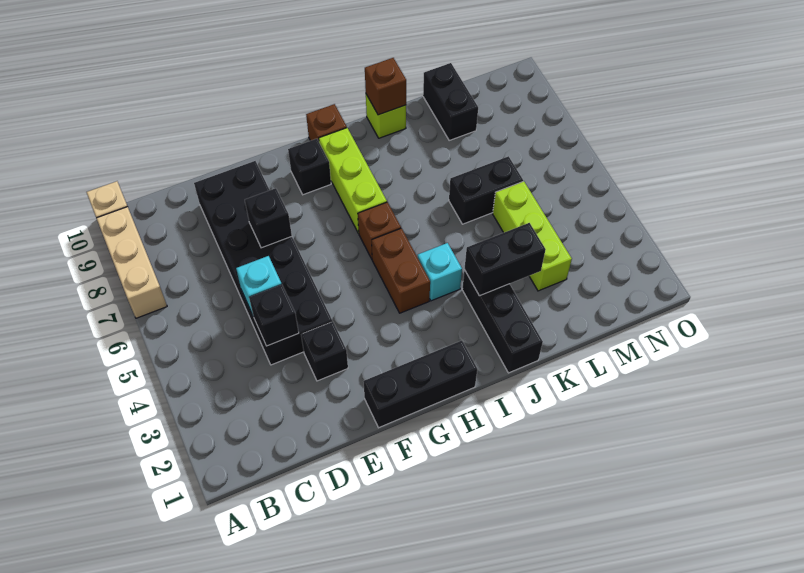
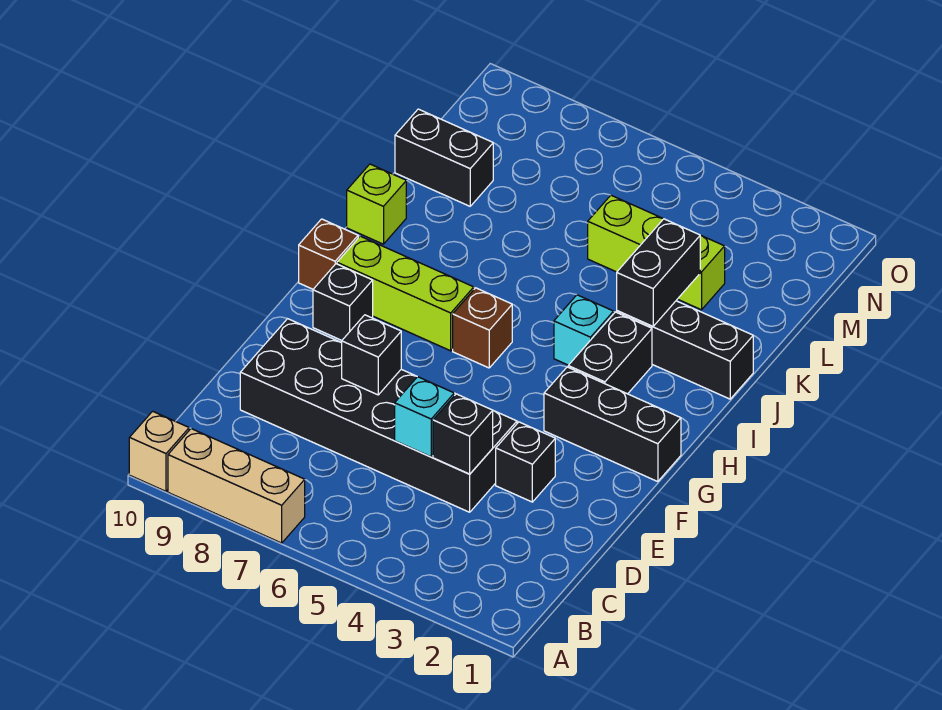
black brick F1:H1 level 1 -> black brick G1:G3 level 1
brown brick H4:H5 level 1 -> none
brown brick J10 level 2 -> none
black brick K6:L6 level 1 -> black brick H3:I3 level 1

